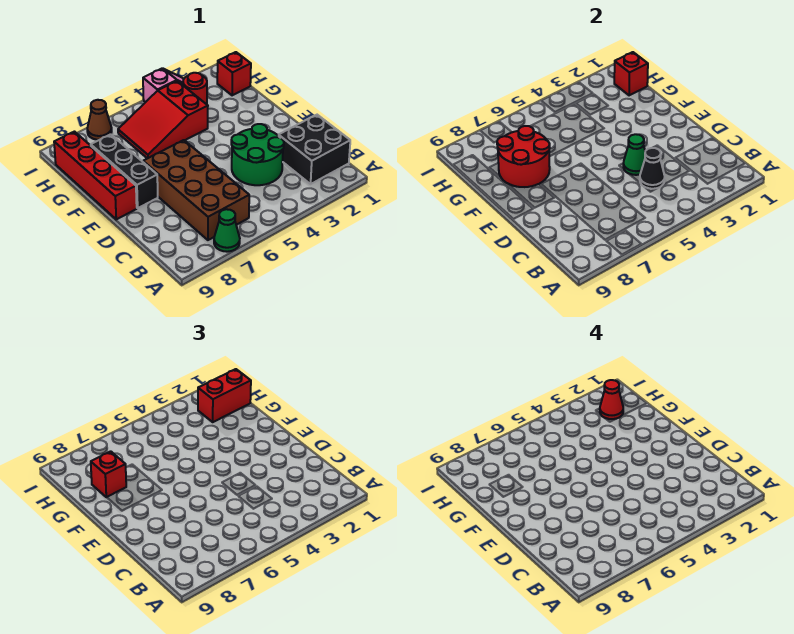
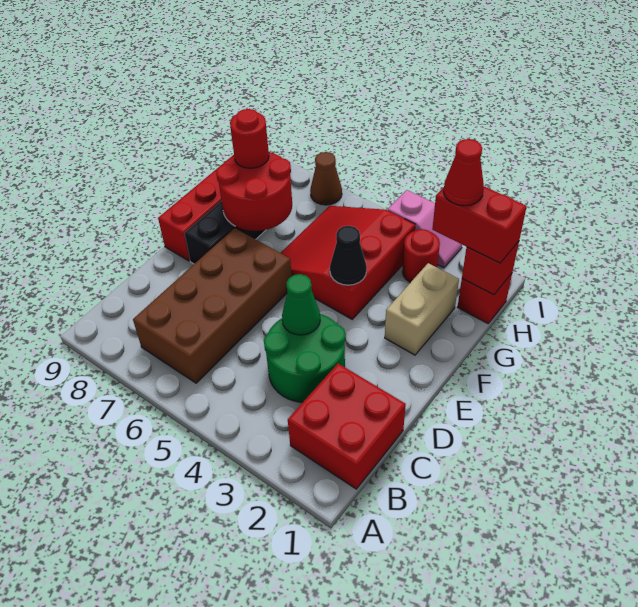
green cone A7 level 1 -> none
black brick B1:C2 level 1 -> red brick B1:C2 level 1
black cone C4 level 2 -> black cone F4 level 2
none -> tan brick F2:G2 level 1
red slope G4:H6 level 1 top 4 -> red slope F4:H6 level 1 top 4
red brick G8 level 3 -> red round brick G8 level 3

